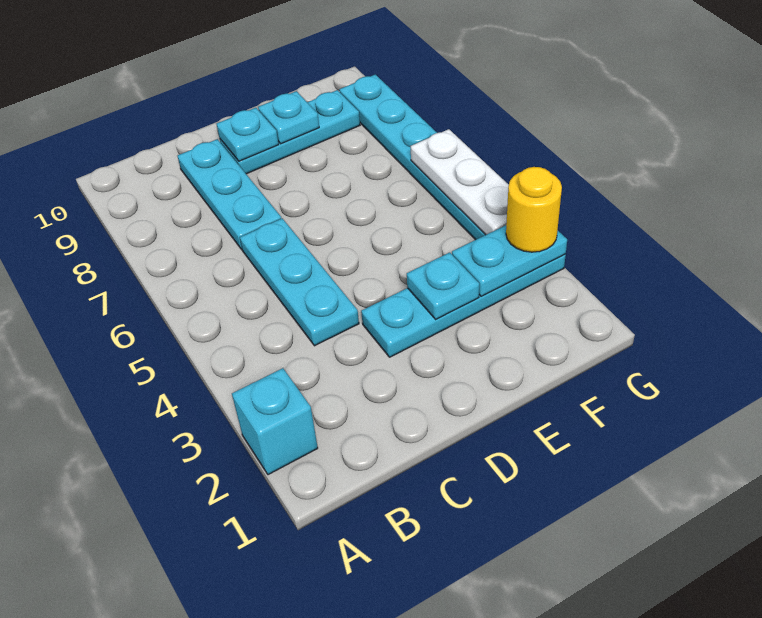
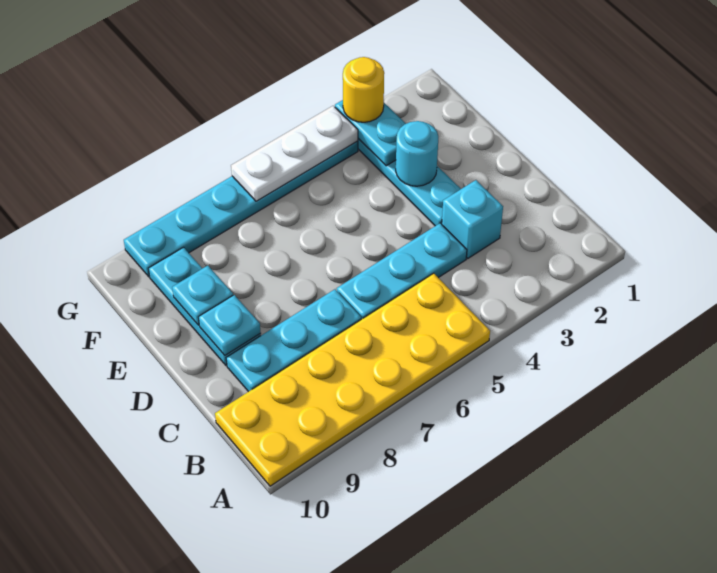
cyan brick A2 level 1 -> cyan brick C3 level 1
none -> yellow plate A5:B10 level 1
cyan plate E3 level 2 -> cyan round brick E3 level 2

